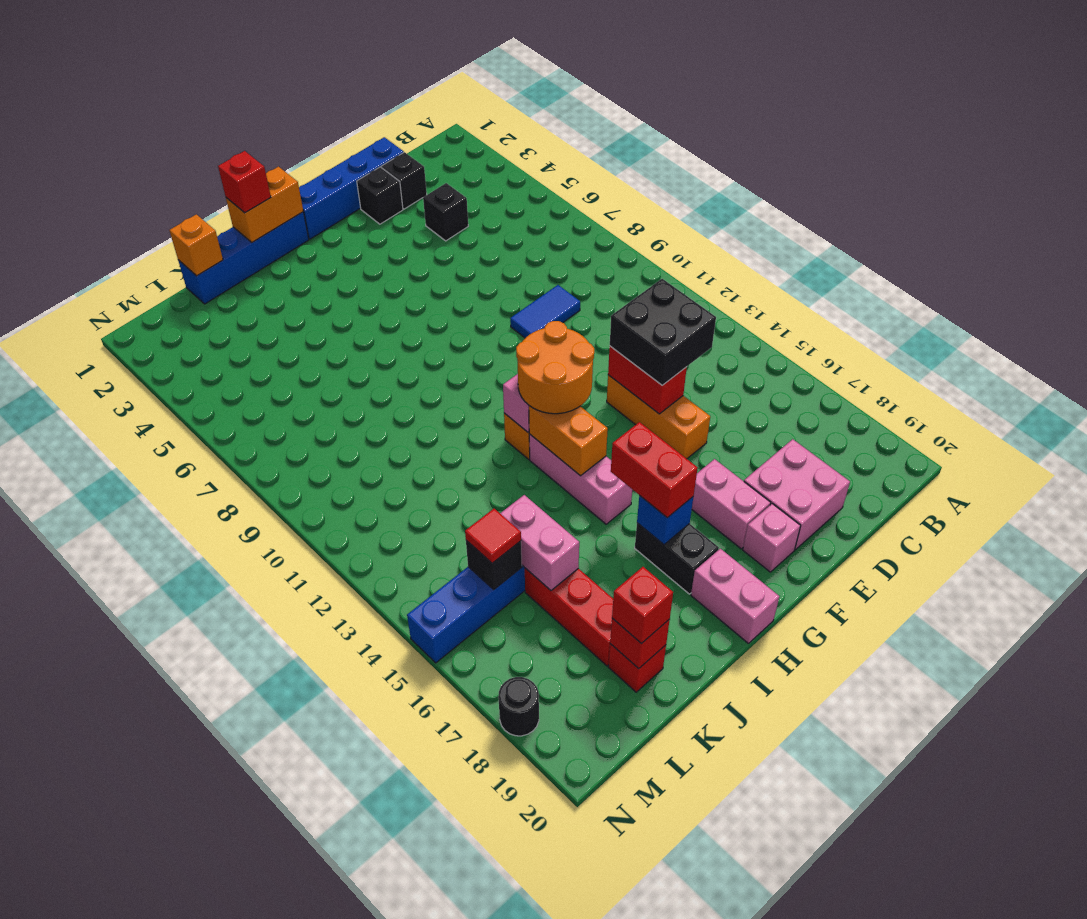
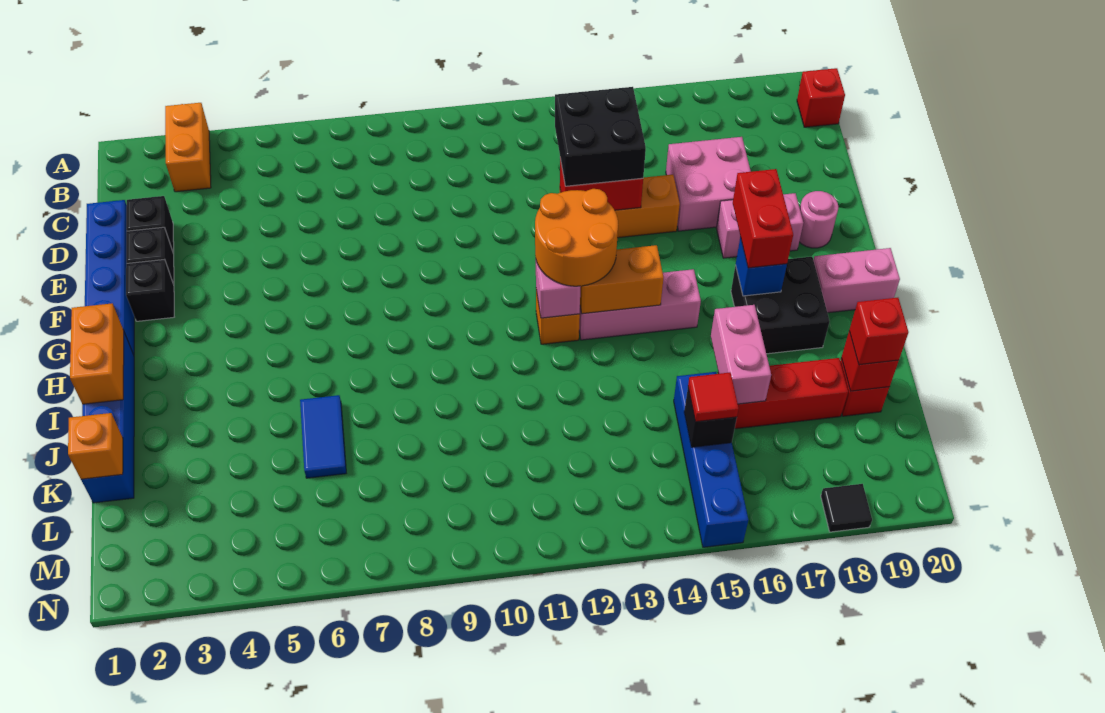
none -> orange brick A3:B3 level 1
black brick D4 level 1 -> black brick F2 level 1
blue tile D9:E9 level 1 -> blue tile J6:K6 level 1
pink brick D18:E19 level 1 -> pink brick D16:E17 level 1
pink brick F19 level 1 -> pink round brick F19 level 1
red brick H16:H17 level 3 -> red brick G17:H17 level 3
black brick H17:H18 level 1 -> black brick H17:I18 level 1
red brick I1 level 3 -> red brick B20 level 1
pink brick K15:K16 level 2 -> pink brick J16:K16 level 2
black round brick N18 level 1 -> black tile N18 level 1

